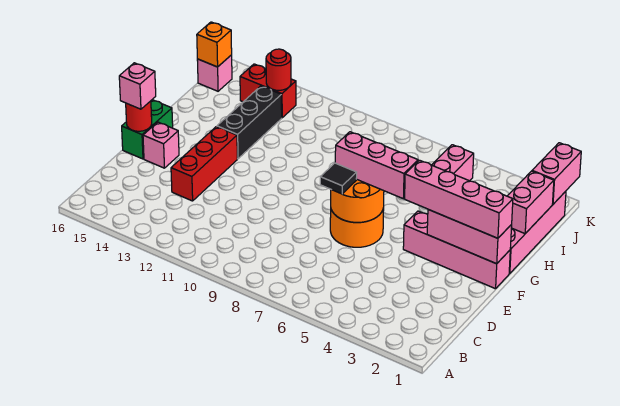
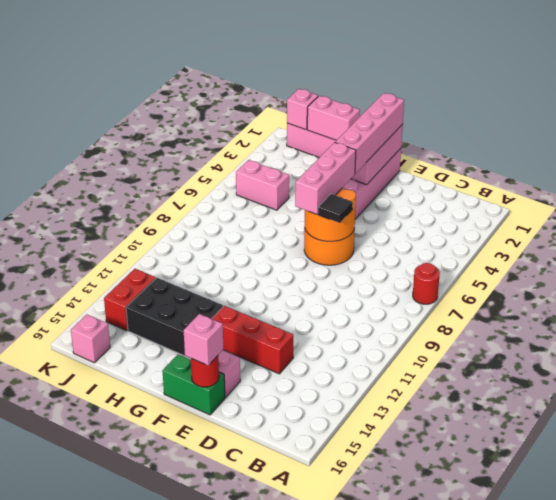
black brick G13:I13 level 1 -> black brick G13:I14 level 1
pink brick J1:K1 level 2 -> pink brick J1 level 2
red round brick J13 level 2 -> red round brick A7 level 1
orange brick J16 level 2 -> none

